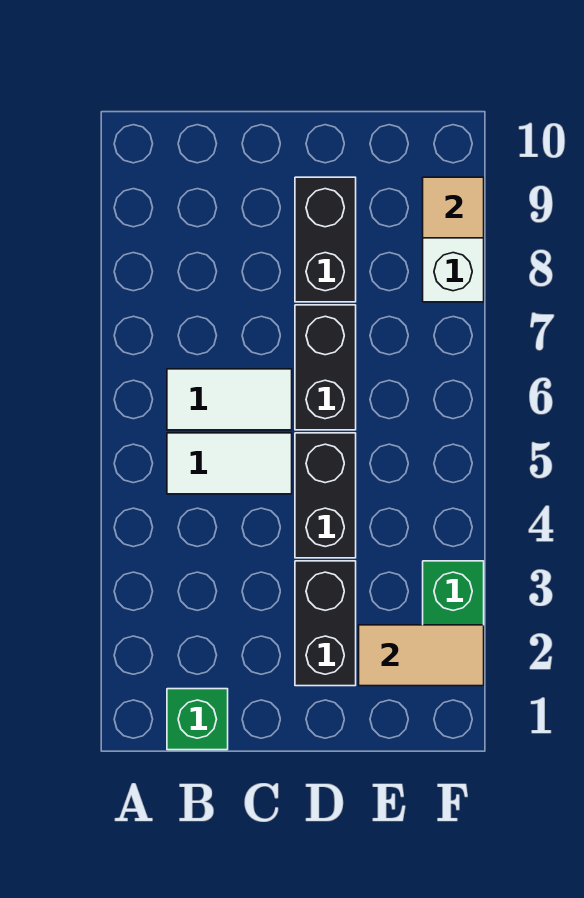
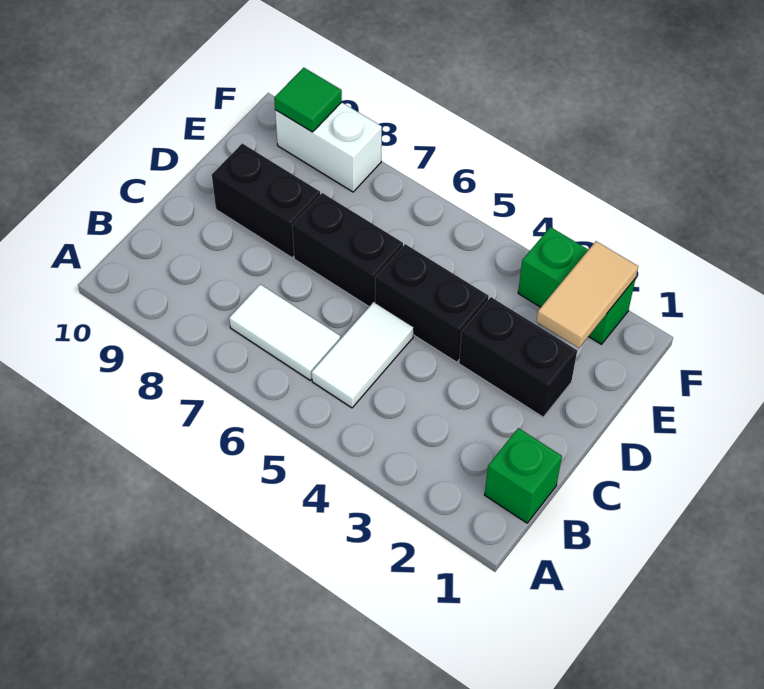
white tile B6:C6 level 1 -> white tile B6:B7 level 1
tan tile F9 level 2 -> green tile F9 level 2

